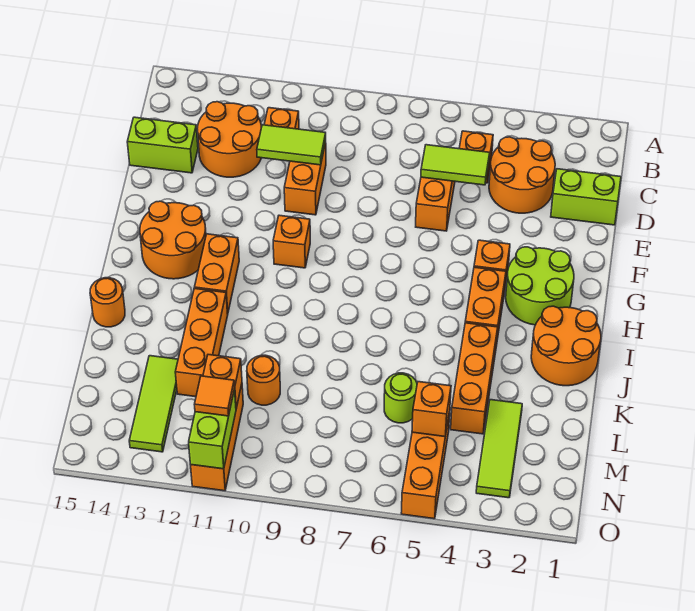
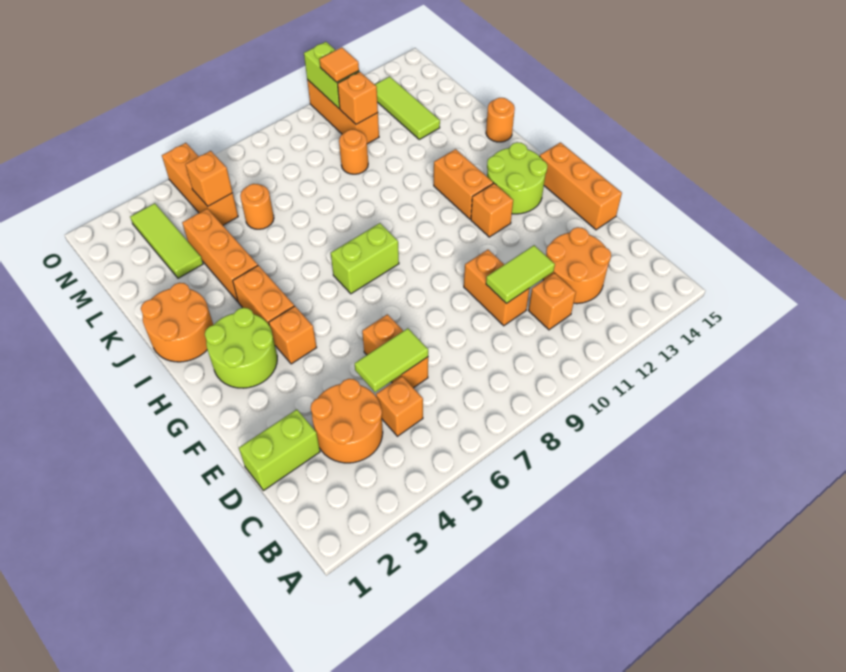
lime brick D14:D15 level 1 -> lime brick H7:H8 level 1
orange brick G10 level 1 -> orange brick G12 level 1
orange round brick G13:H14 level 1 -> lime round brick G13:H14 level 1
orange brick J12:L12 level 1 -> orange brick E15:G15 level 1
lime round brick L6 level 1 -> orange round brick L6 level 1

